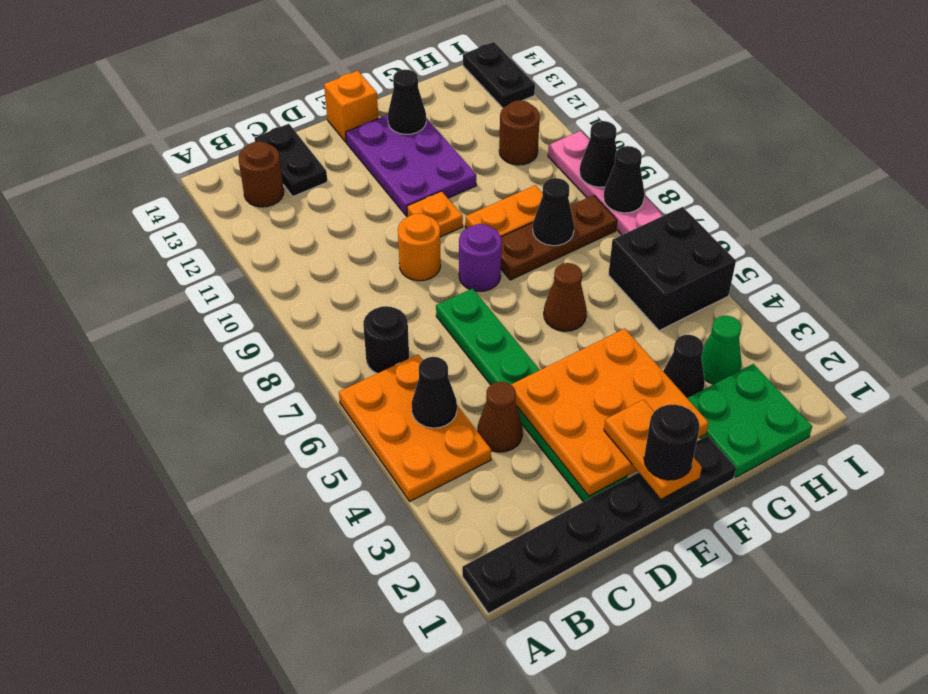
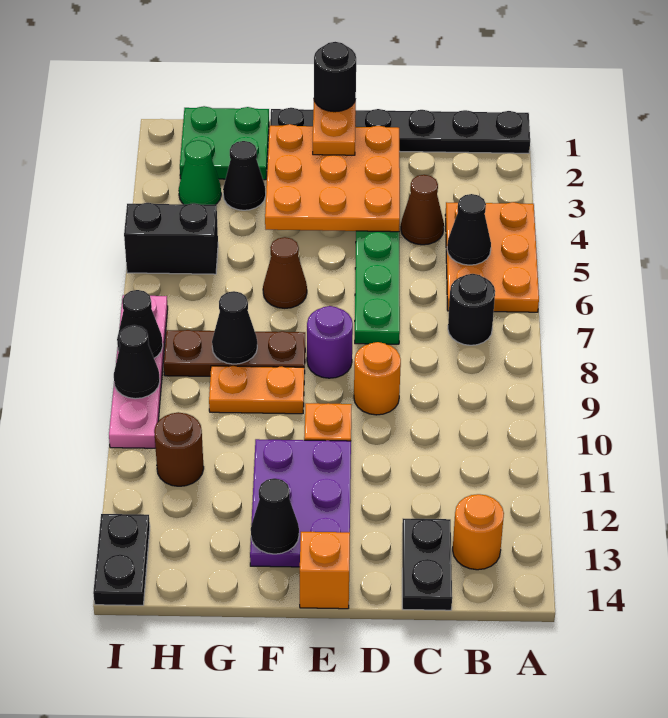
brown round brick B13 level 1 -> orange round brick B13 level 1
black brick H5:I6 level 1 -> black brick H5:I5 level 1

